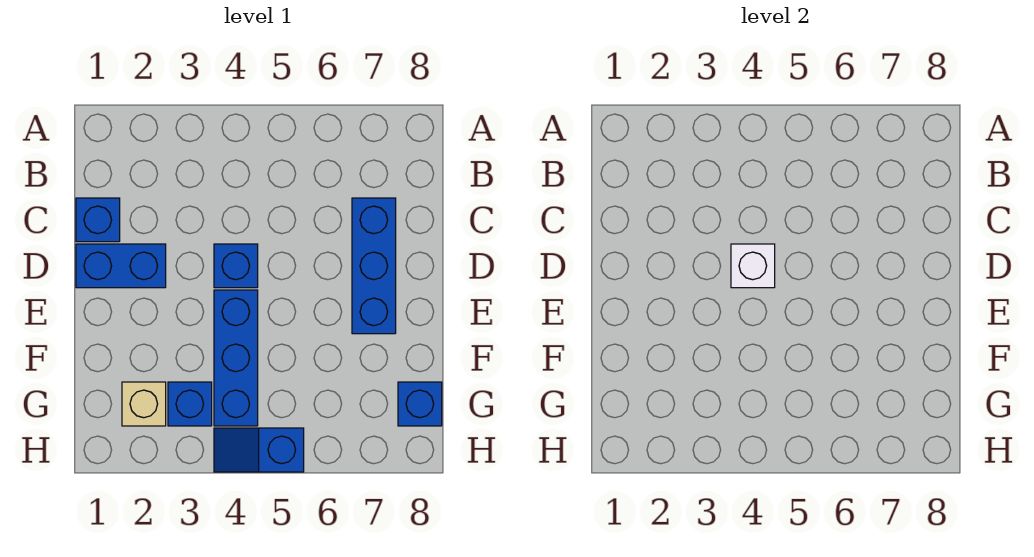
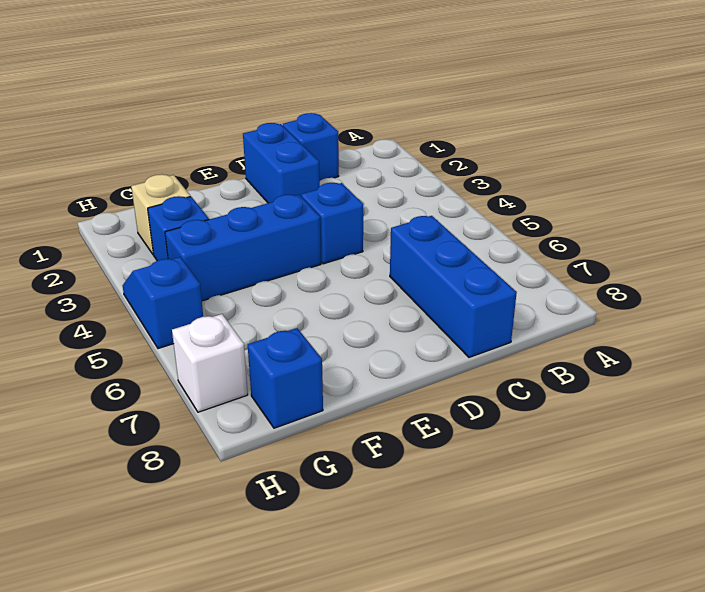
blue brick C7:E7 level 1 -> blue brick C6:C8 level 1
white brick D4 level 2 -> white brick H7 level 1

